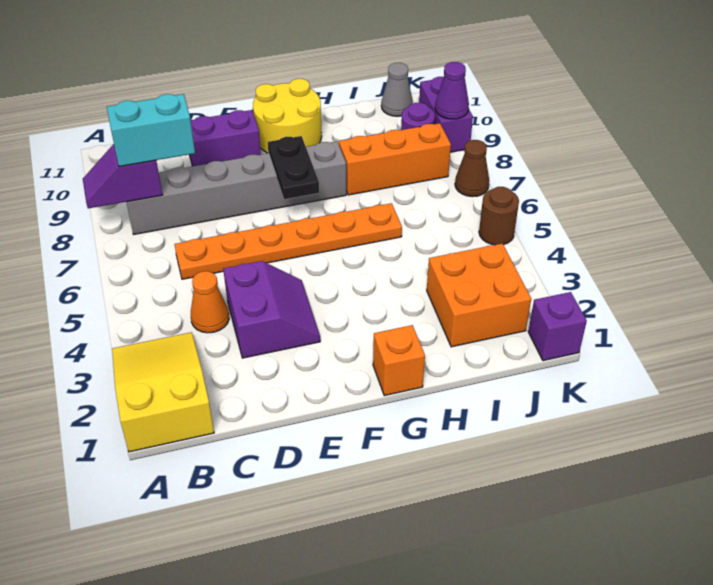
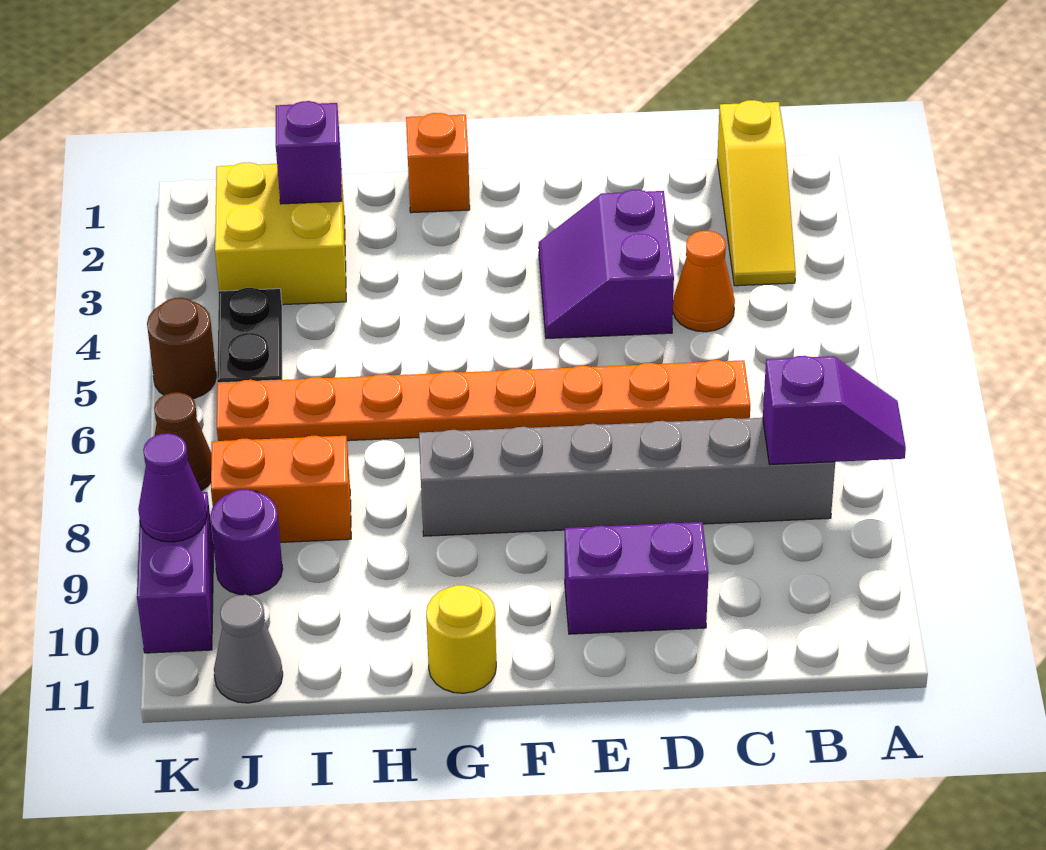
yellow slope A1:B3 level 1 top 1 -> yellow slope B1:B3 level 1 top 1
cyan brick B8:C8 level 3 -> none
orange plate C6:H6 level 1 -> orange plate C6:J6 level 1
black plate F7:F8 level 2 -> black plate J4:J5 level 1
yellow round brick F10:G11 level 1 -> yellow round brick G11 level 1
orange brick H8:J8 level 1 -> orange brick I8:J8 level 1
orange brick I2:J3 level 1 -> yellow brick I2:J3 level 1
purple brick K1 level 1 -> purple brick I2 level 2

